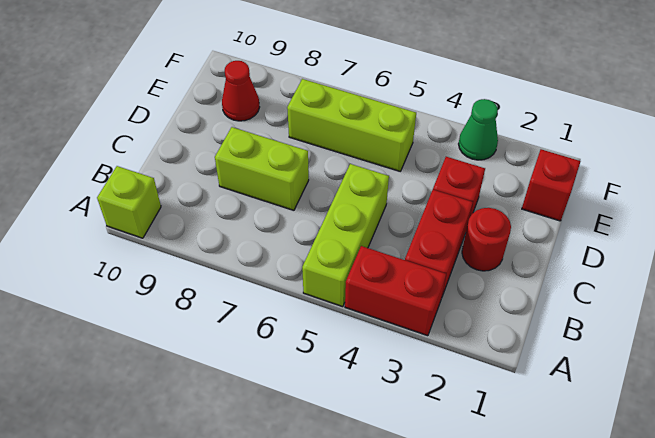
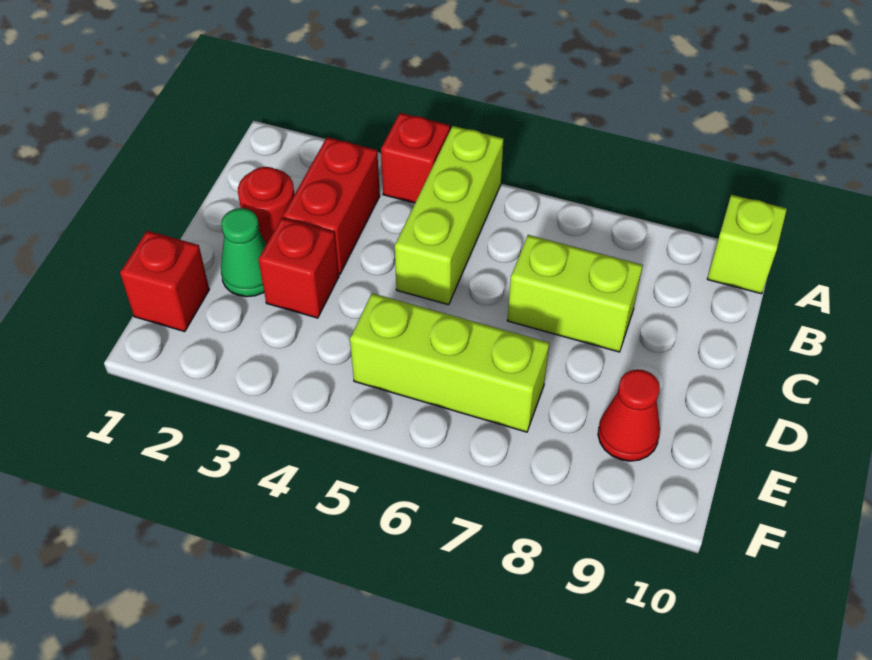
red brick A3:A4 level 1 -> red brick A4 level 1
green cone F3 level 1 -> green cone D2 level 1

